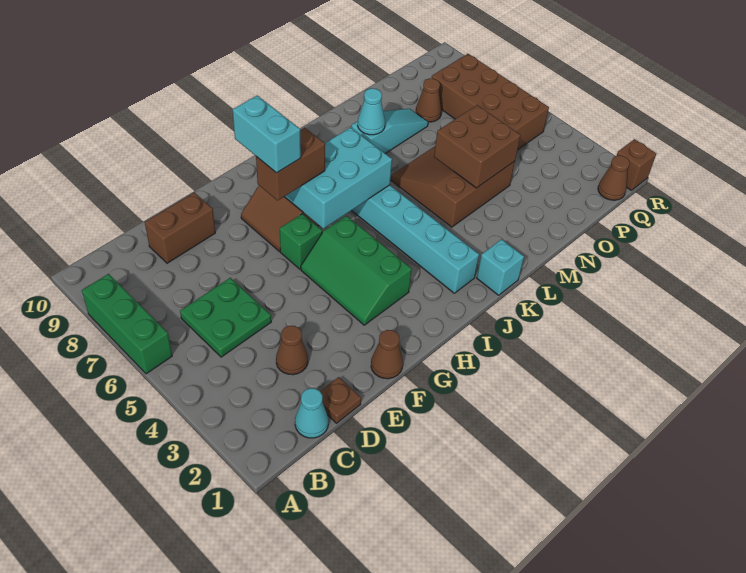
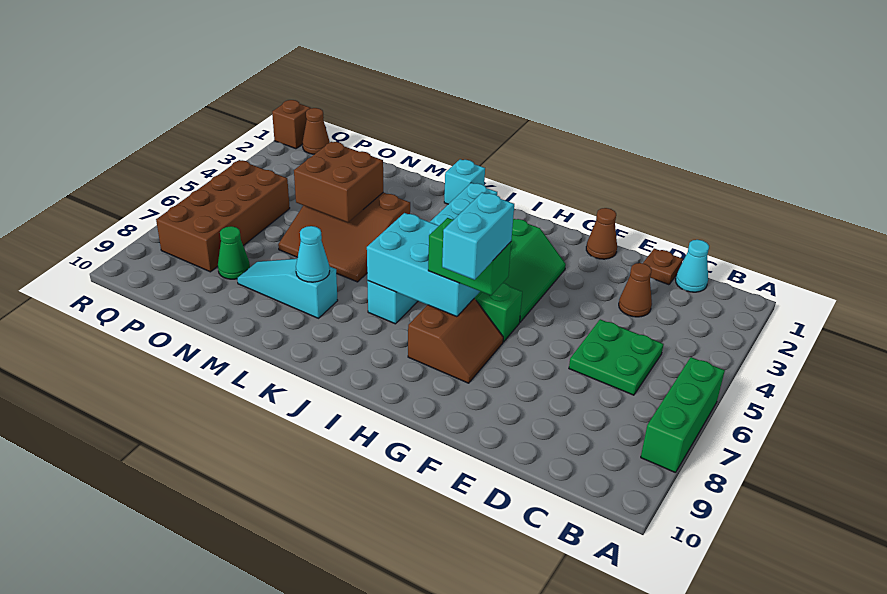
brown brick D9:E9 level 1 -> none
brown brick G7:H7 level 3 -> green brick G7:H7 level 3
brown cone O8 level 1 -> green cone O8 level 1

